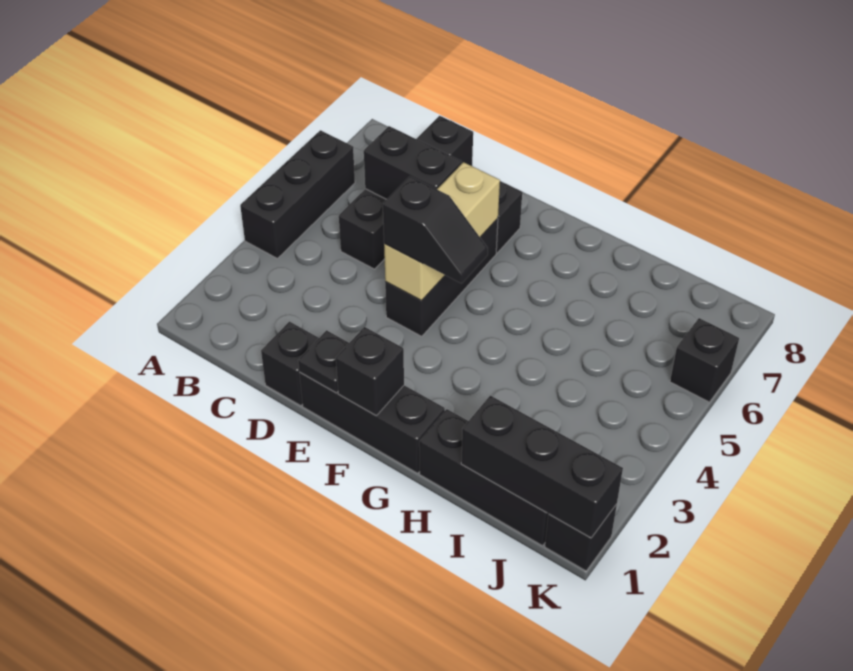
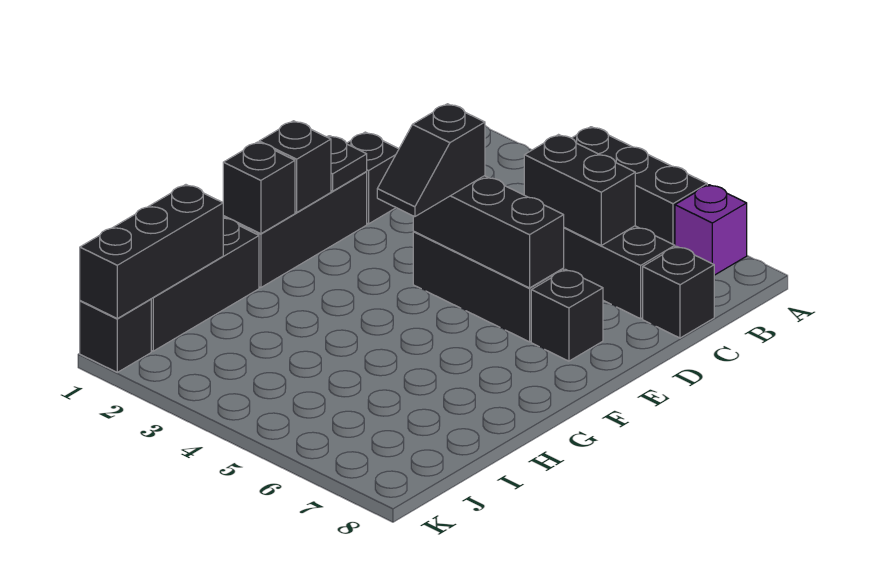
none -> purple brick A7 level 1
black brick C6:D6 level 2 -> black brick C5:C6 level 2
tan brick E4:E6 level 2 -> black brick E4:E6 level 2
black brick K6 level 1 -> black brick G1 level 2

